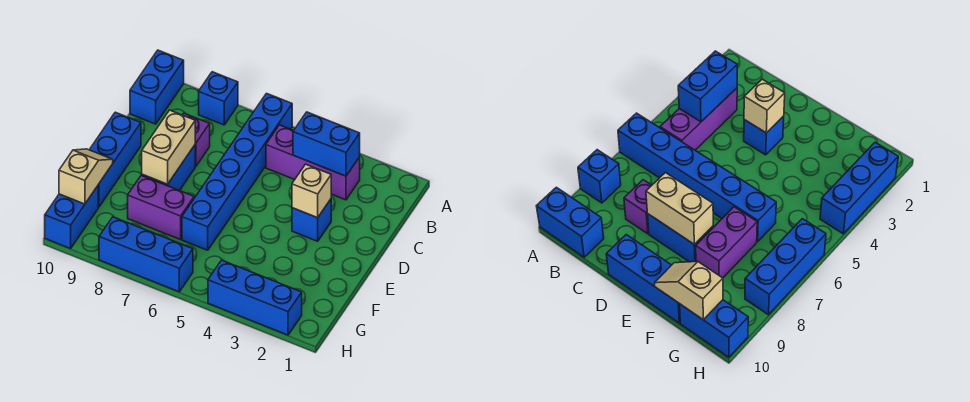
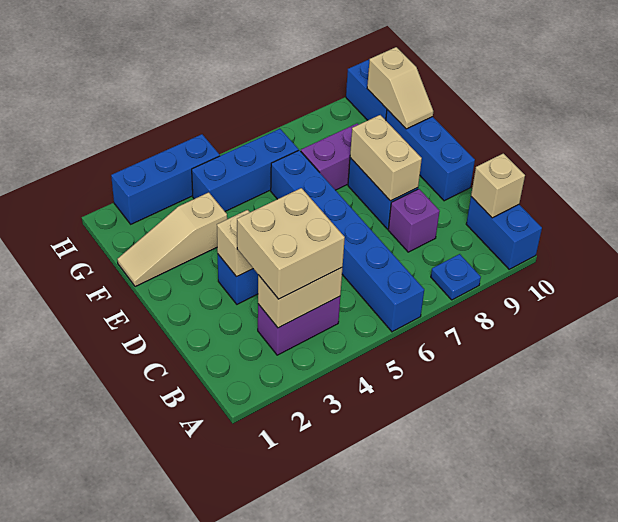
blue brick A8 level 1 -> blue plate A8 level 1
purple brick B3:B5 level 1 -> purple brick B3:B4 level 1
blue brick B3:B4 level 2 -> tan brick B3:B4 level 2
none -> tan brick B3:C4 level 3
none -> tan brick B10 level 2
none -> tan slope F1:F3 level 1 top 3
blue brick H6:H8 level 1 -> blue brick G4:G6 level 1

